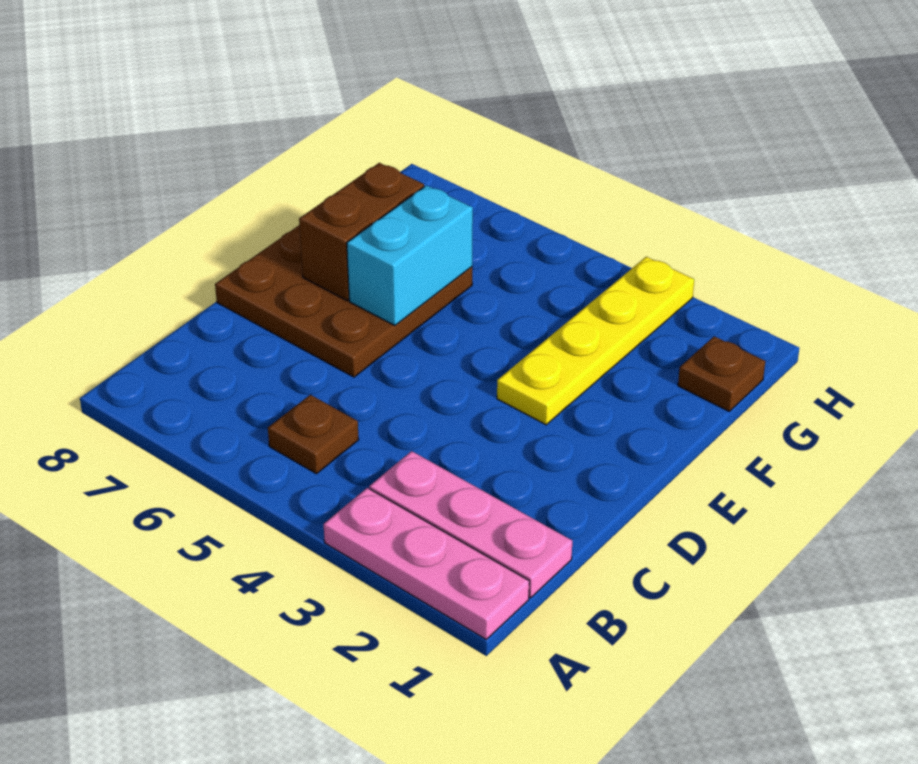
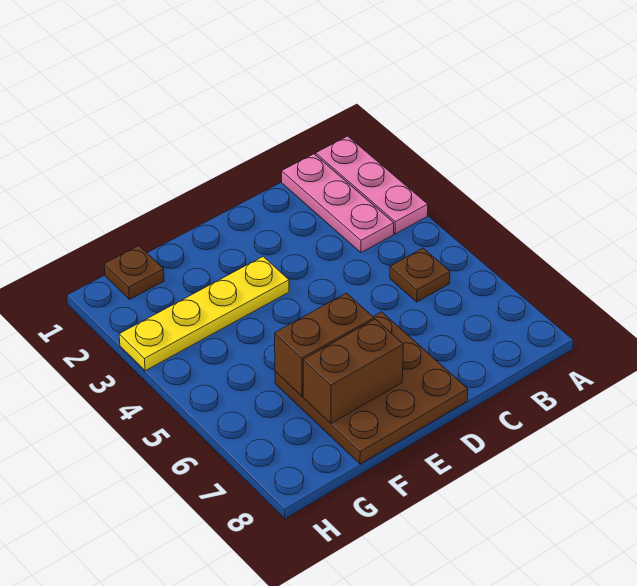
cyan brick E6:F6 level 2 -> brown brick E6:F6 level 2

